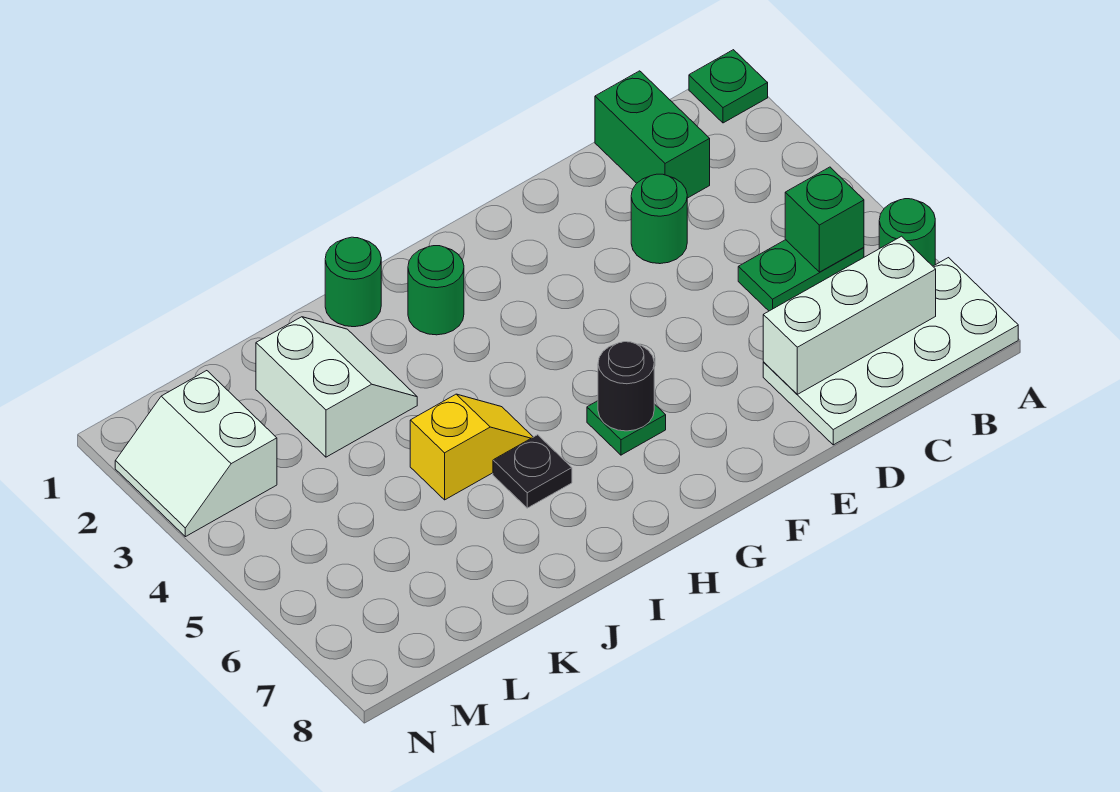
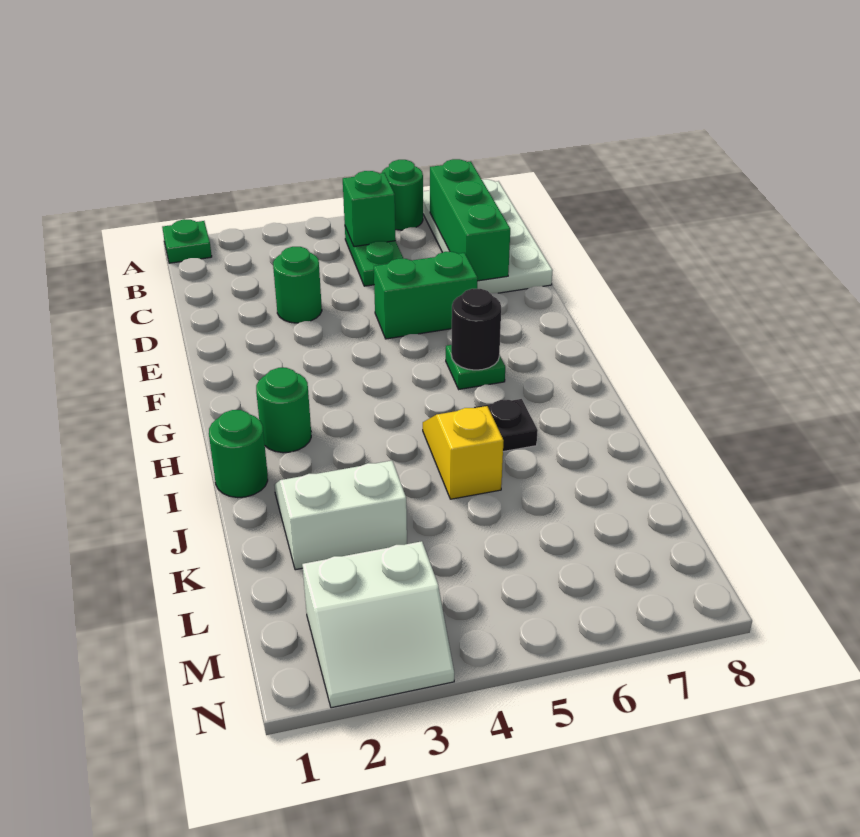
white brick B7:D7 level 2 -> green brick B7:D7 level 2
green brick C1:C2 level 1 -> green brick E5:E6 level 1

